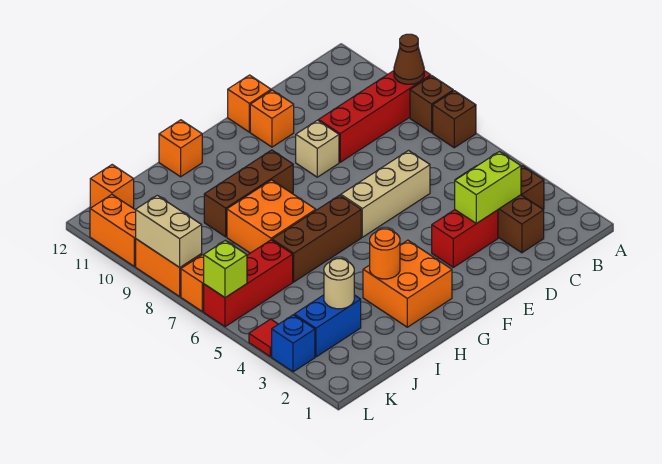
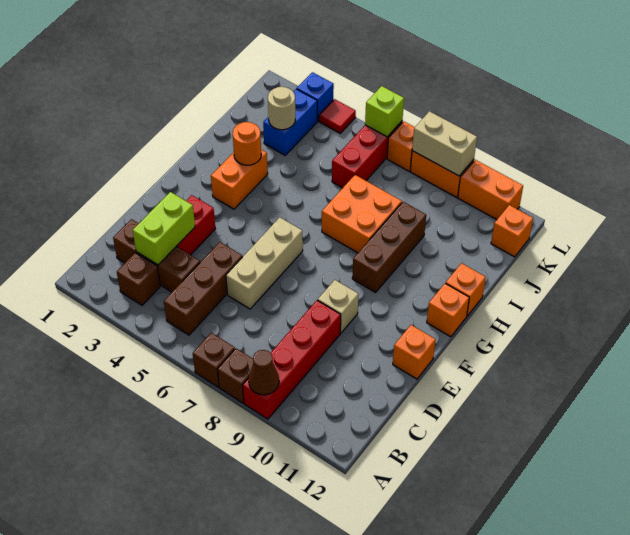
orange brick E11 level 1 -> orange brick G12 level 1
orange brick G2:H3 level 1 -> orange brick G3:H3 level 1
brown brick G6:I6 level 1 -> brown brick B5:D5 level 1

